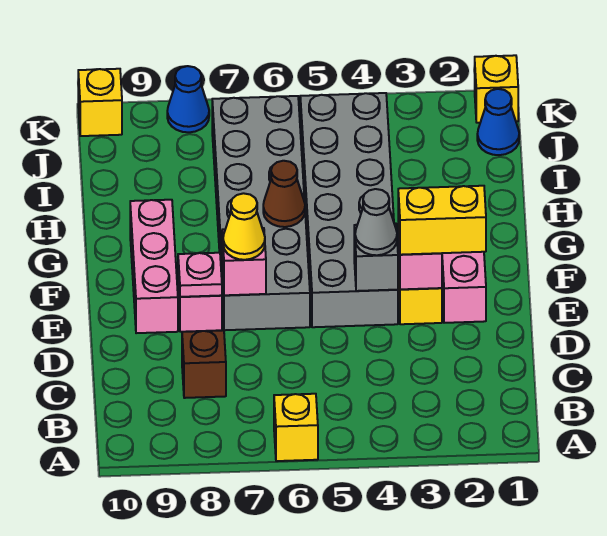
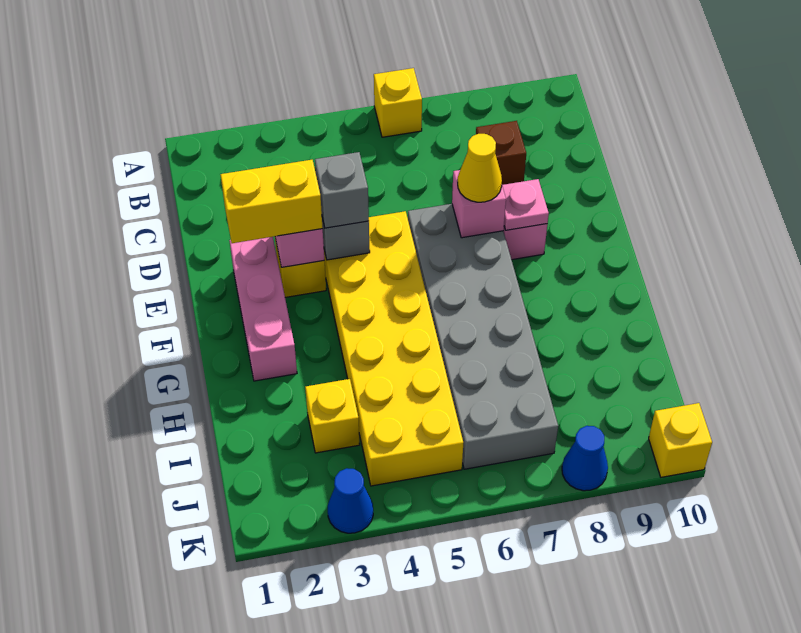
grey brick E4:J5 level 1 -> yellow brick E4:J5 level 1
grey cone E4 level 3 -> grey brick E4 level 3
pink brick E9:G9 level 1 -> none
brown cone G6 level 2 -> none
blue cone J1 level 1 -> blue cone K3 level 1
yellow brick K1 level 1 -> yellow brick I3 level 1

